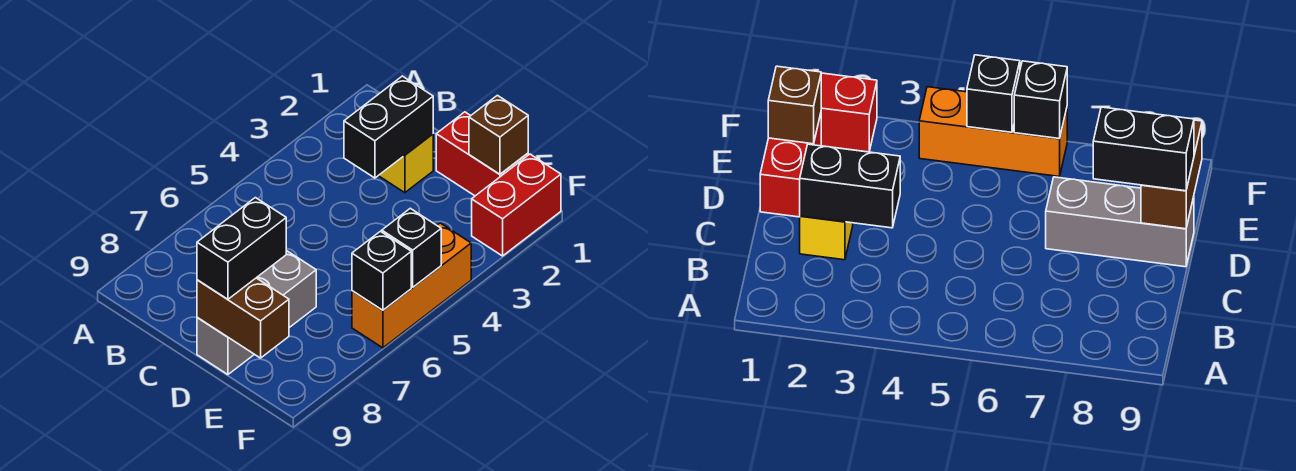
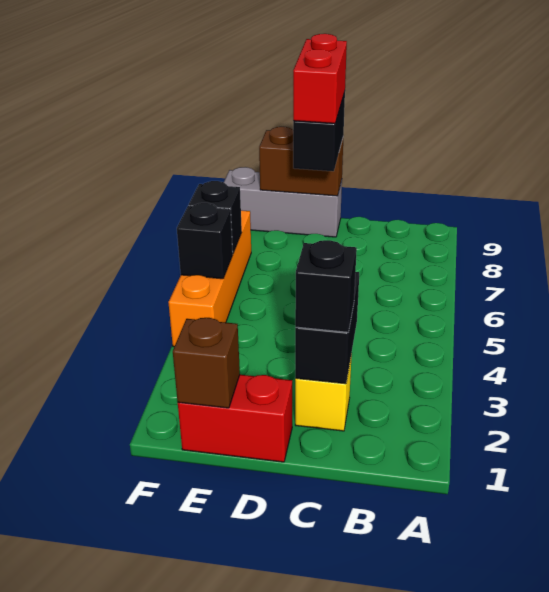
none -> black brick C2 level 3
grey brick D7:D9 level 1 -> grey brick D9:F9 level 1
red brick F1:F2 level 1 -> red brick D8:D9 level 4
orange brick F4:F6 level 1 -> orange brick F4:F7 level 1

